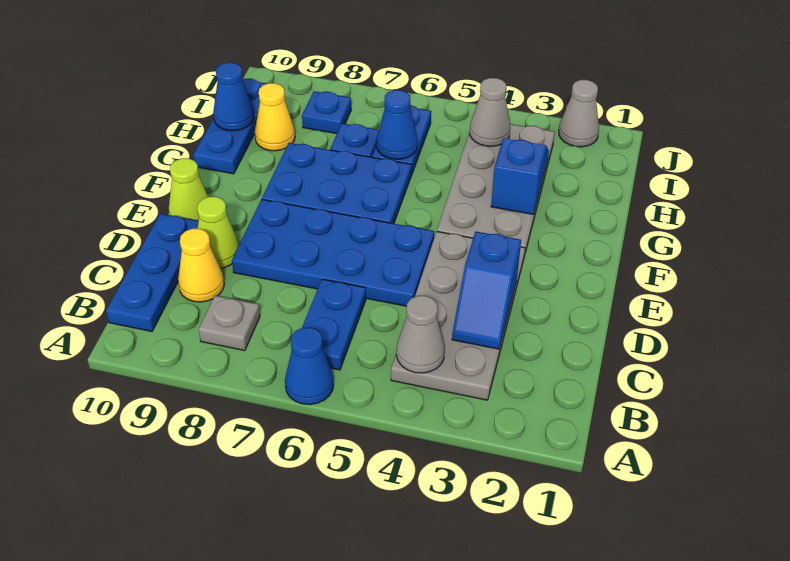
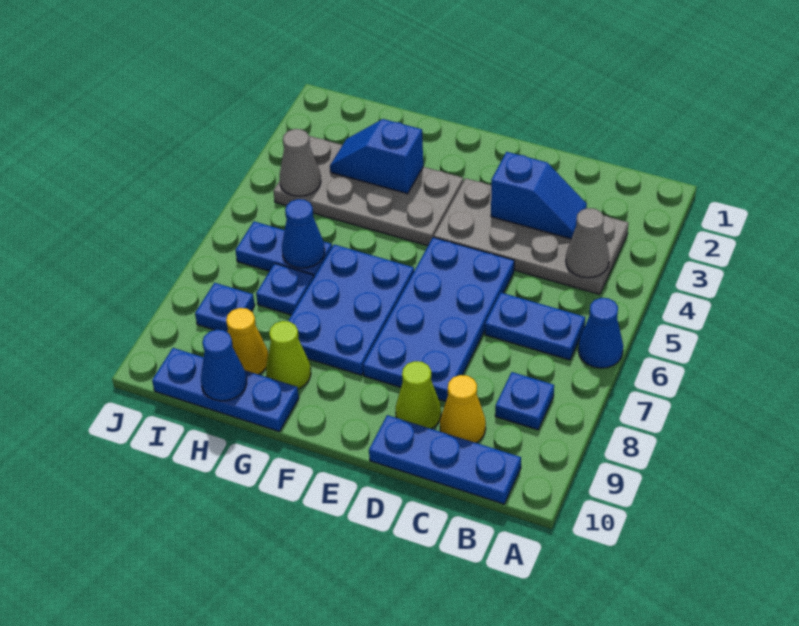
grey plate B8 level 1 -> blue plate B8 level 1
lime cone E10 level 1 -> lime cone G9 level 1
grey cone J2 level 1 -> none

